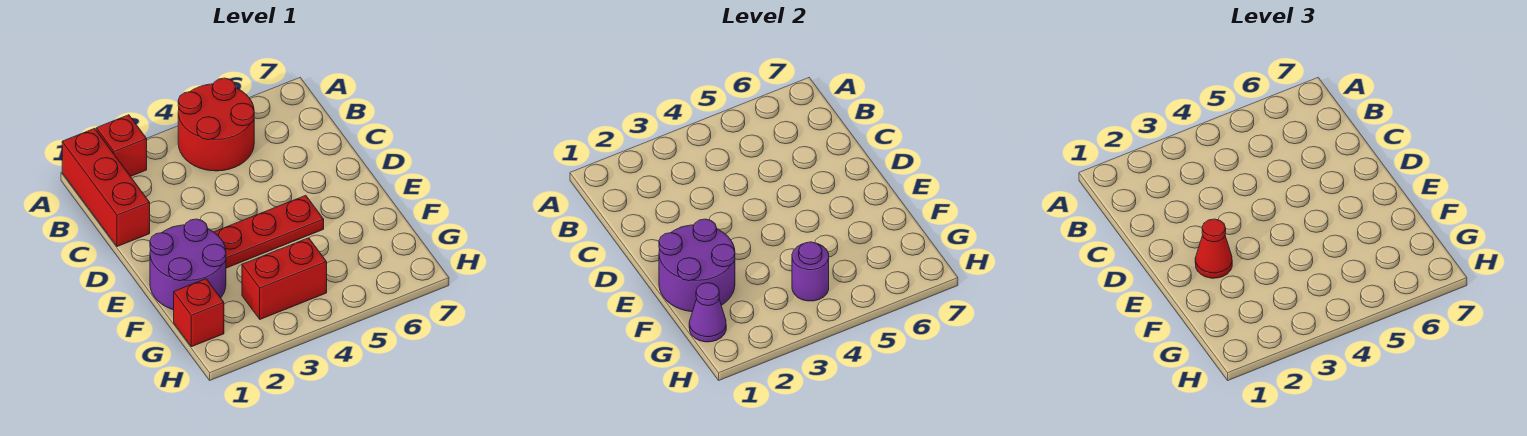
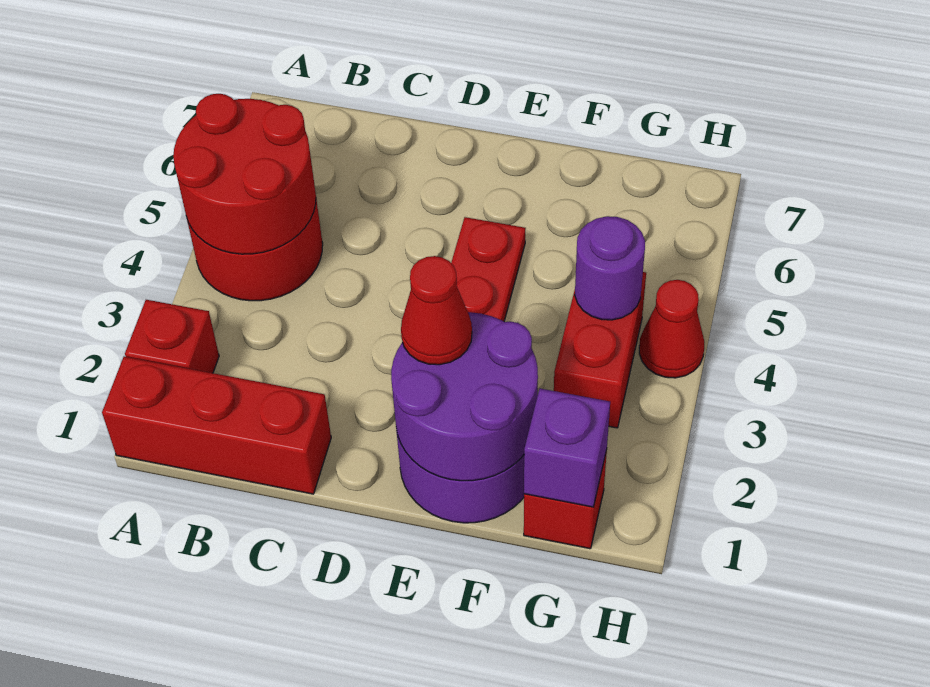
none -> red round brick A4:B5 level 2
purple cone G1 level 2 -> purple brick G1 level 2
none -> red cone H4 level 1

